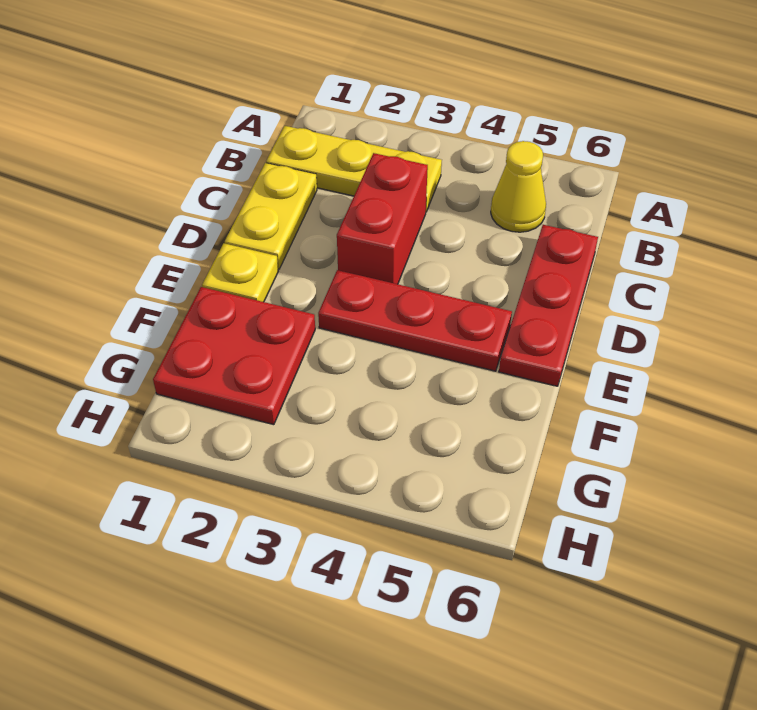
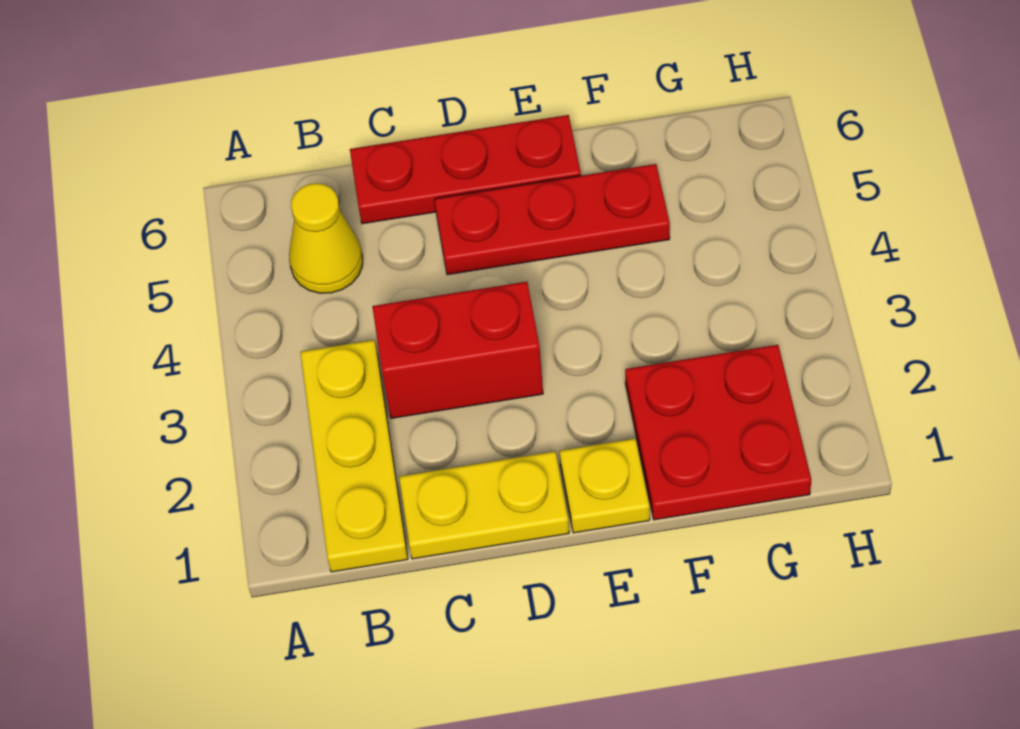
red plate E3:E5 level 1 -> red plate D5:F5 level 1

